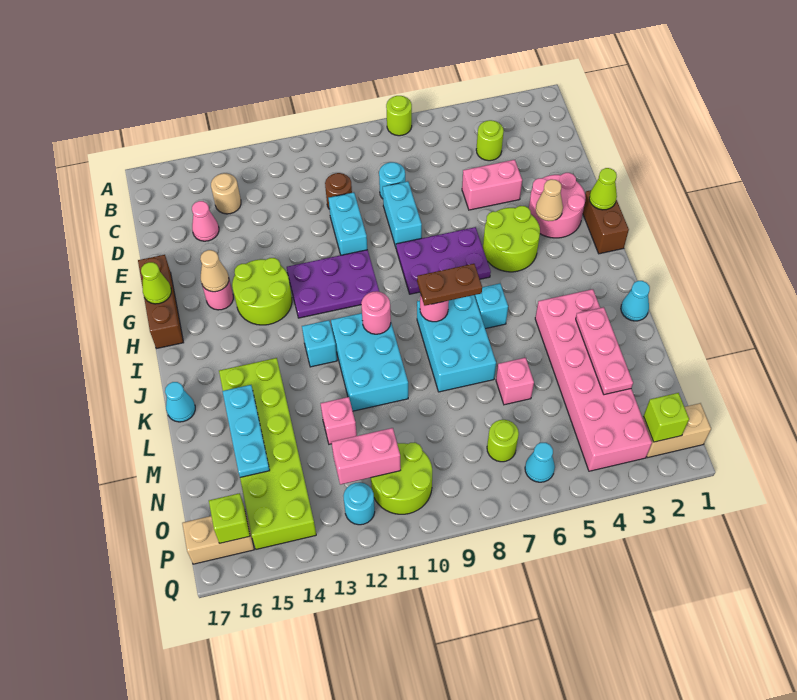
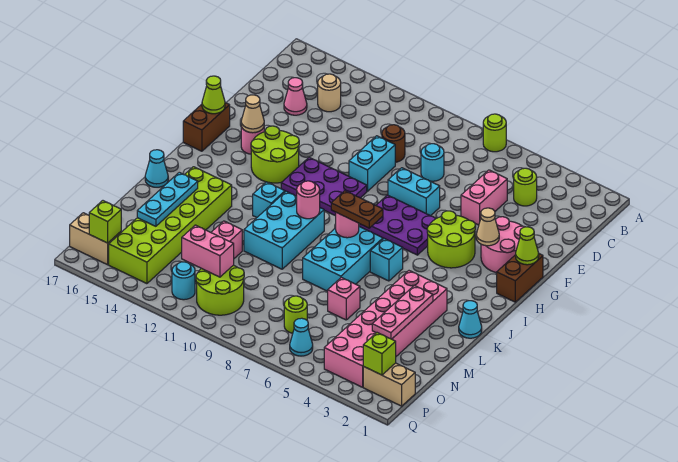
pink brick E4:E5 level 1 -> pink brick D5:E5 level 1
cyan brick E8:F8 level 1 -> cyan brick F7:F8 level 1
brown brick F17:H17 level 1 -> brown brick G17:H17 level 1

